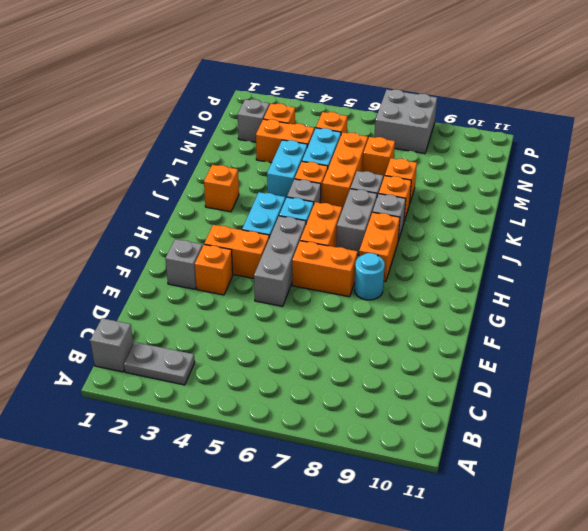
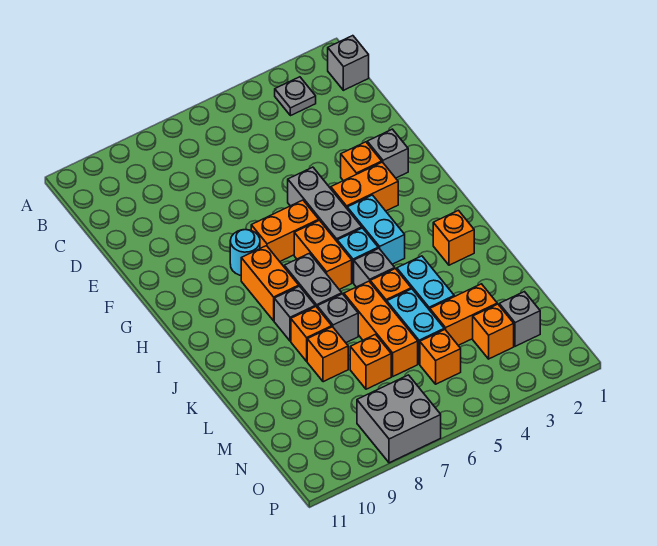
grey plate B2:B3 level 1 -> grey plate B3 level 1

